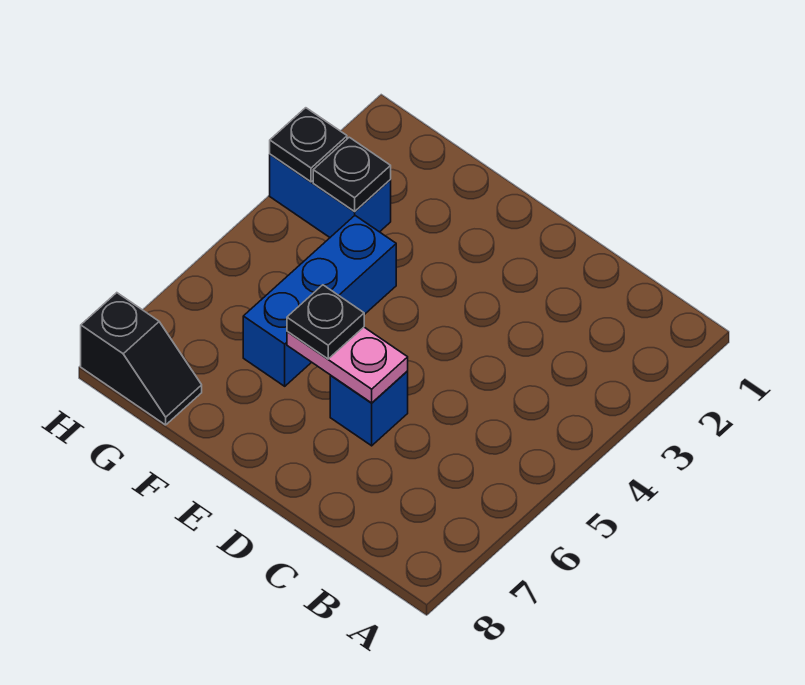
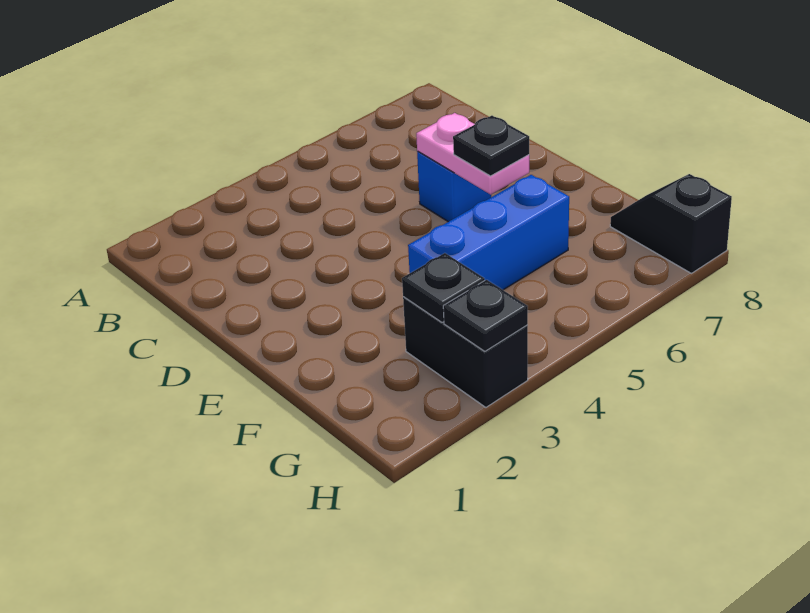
blue brick G3:H3 level 1 -> black brick G3:H3 level 1

